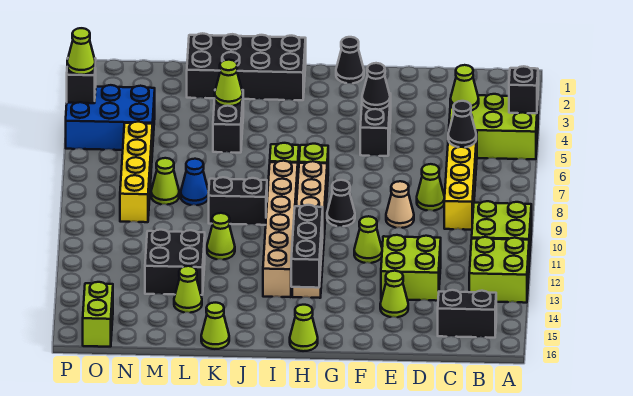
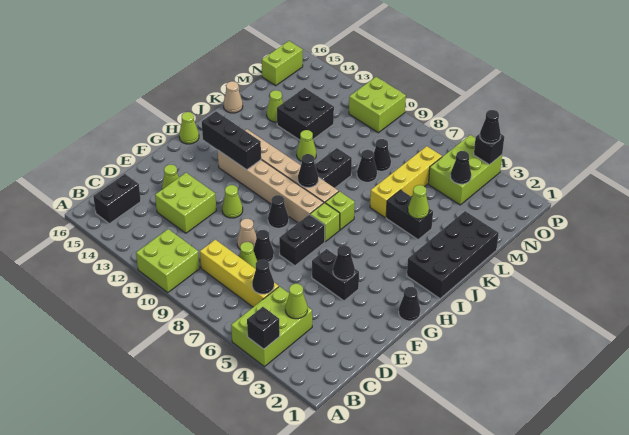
lime brick A12:B13 level 1 -> lime brick O10:P11 level 1
none -> black cone E8 level 1
none -> black brick F7:G7 level 1
none -> black cone I9 level 2
lime cone K16 level 1 -> tan cone K16 level 1
blue cone L8 level 1 -> black cone L8 level 1
lime cone M8 level 1 -> black cone M8 level 1
blue brick N4:P5 level 1 -> lime brick N4:P5 level 1
none -> black cone N4 level 2
yellow brick N6:N9 level 1 -> yellow brick K6:N6 level 1
lime brick O15:O16 level 1 -> lime brick N16:O16 level 1
lime cone P4 level 3 -> black cone P4 level 3

